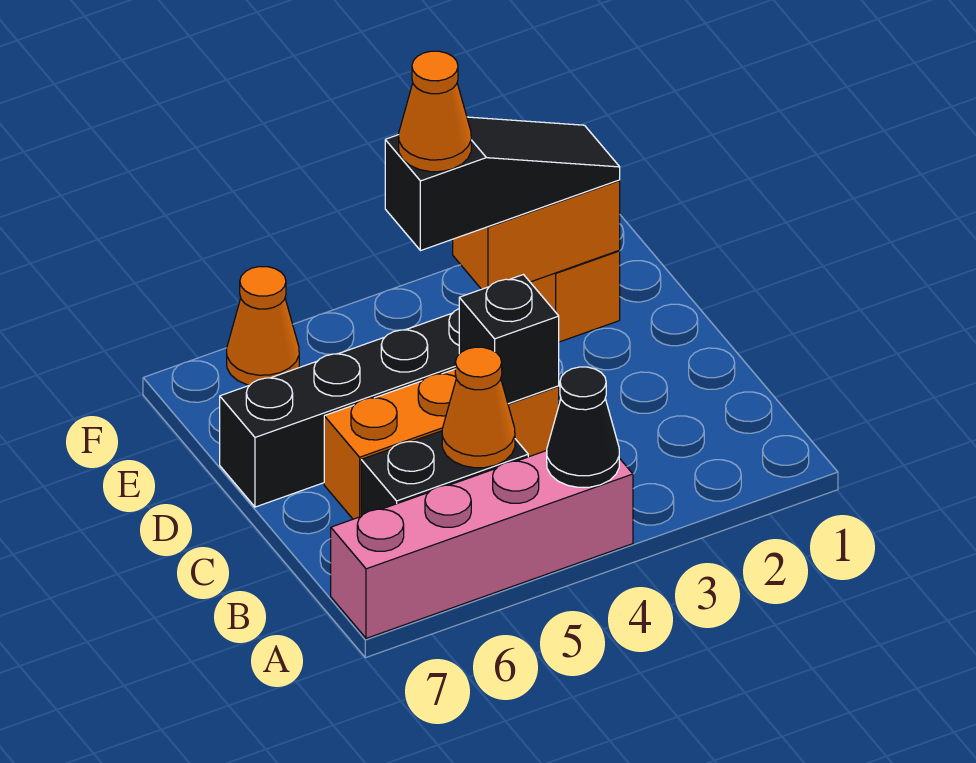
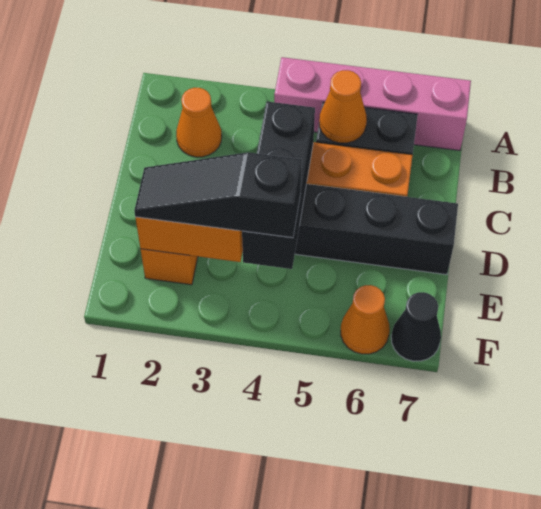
black cone A4 level 2 -> black cone F7 level 1
black brick C4 level 2 -> black brick C4:E4 level 2
orange cone E4 level 4 -> orange cone B2 level 1

